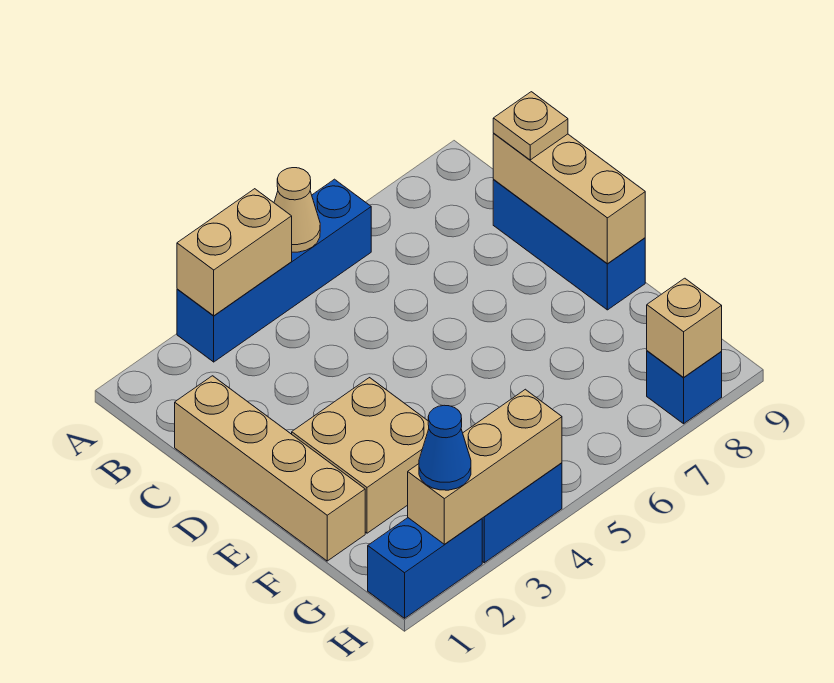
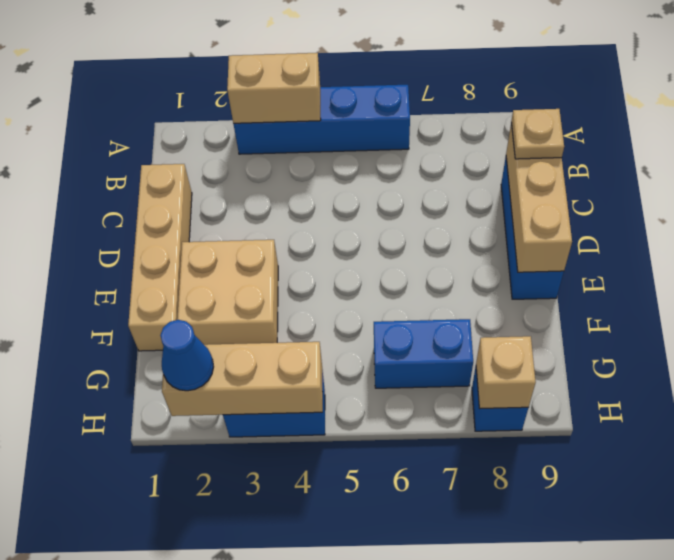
tan cone A5 level 2 -> none
blue brick H1:H2 level 1 -> blue brick G6:G7 level 1

